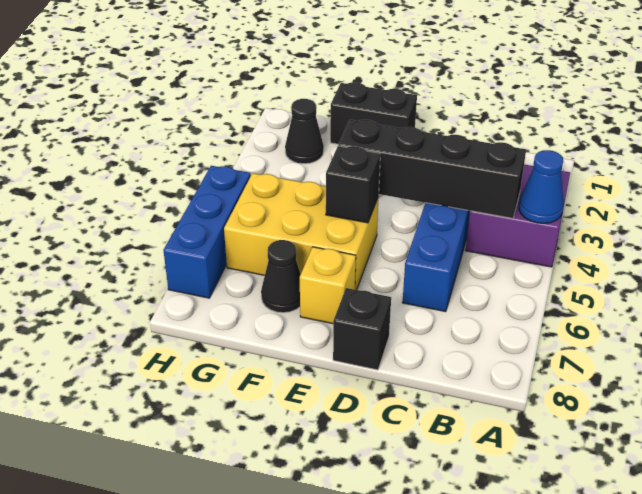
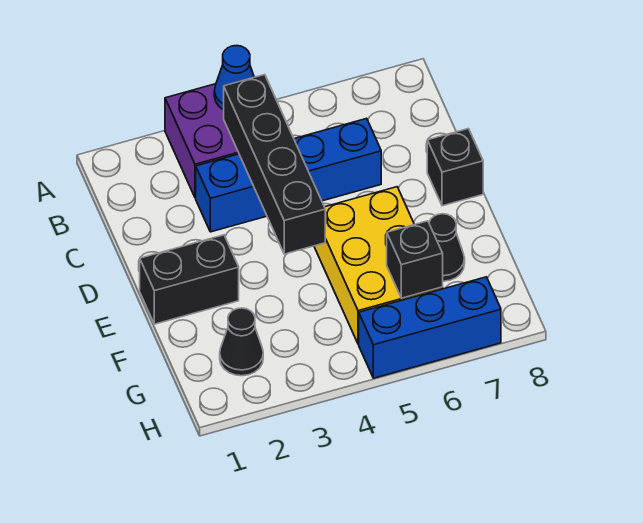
black brick E1:F1 level 1 -> black brick E1:E2 level 1
black brick E5 level 2 -> black brick G6 level 2
yellow brick E7 level 1 -> none

